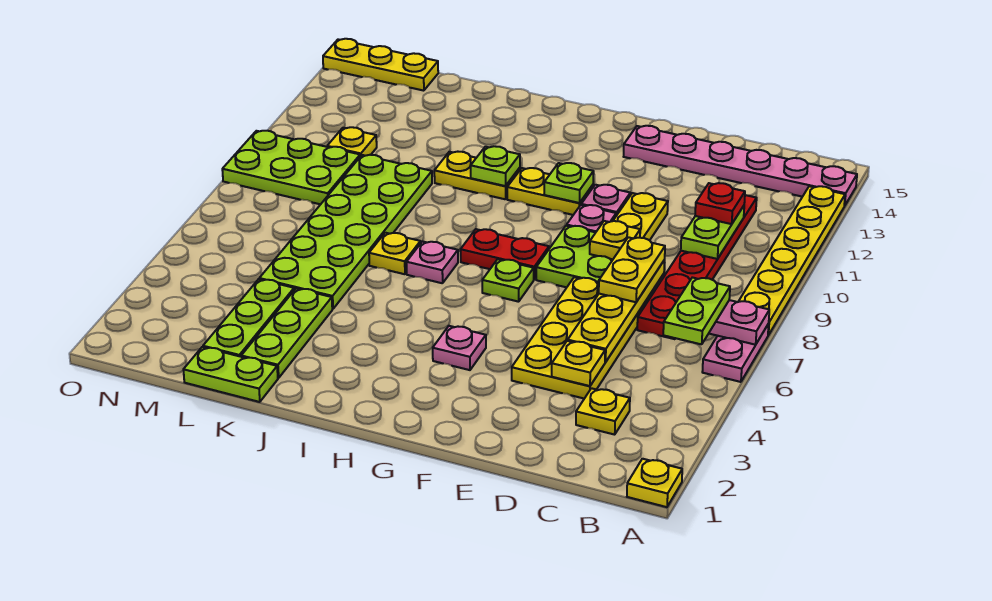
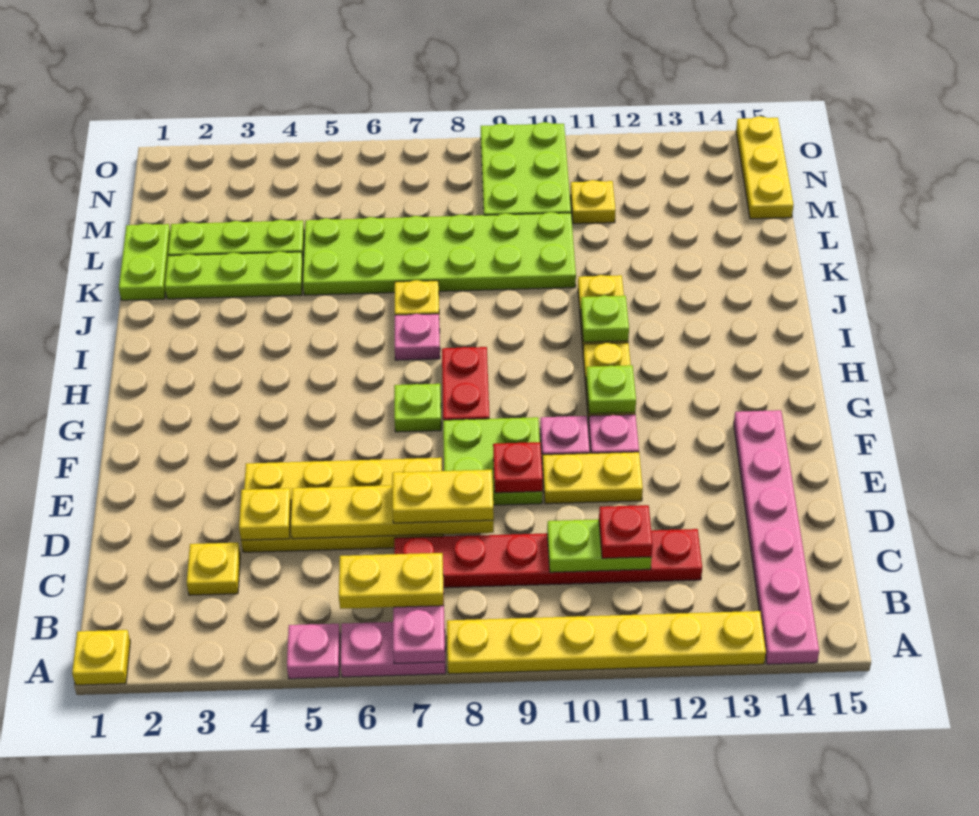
lime plate B6:B7 level 3 -> yellow plate B6:B7 level 3
yellow plate E9 level 2 -> red plate E9 level 2
pink plate G4 level 1 -> pink plate A5 level 1

